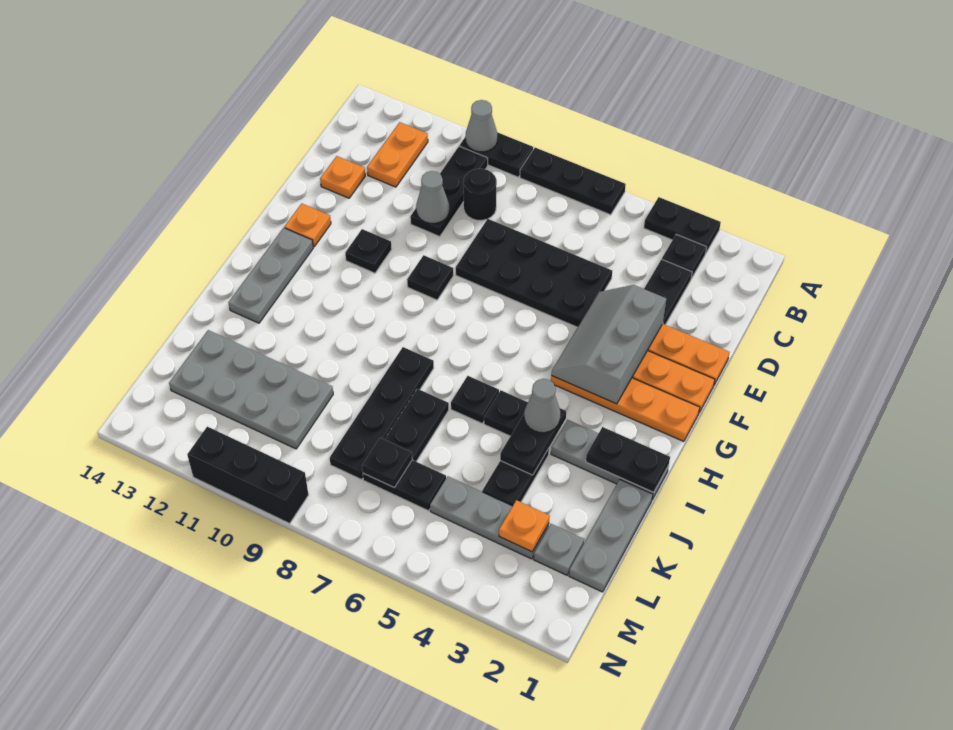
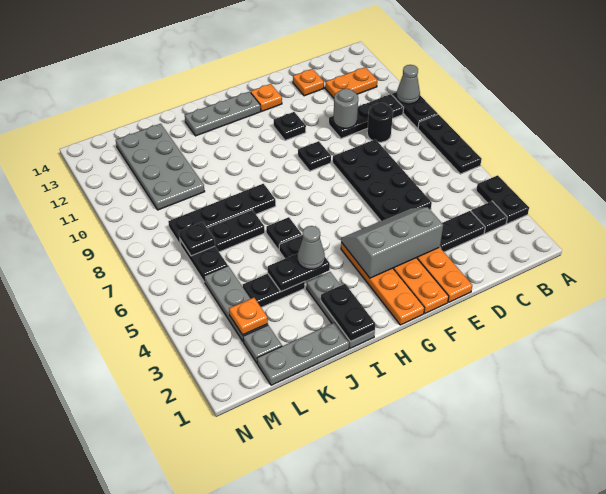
grey cone D10 level 2 -> grey round brick D10 level 2
black brick N9:N11 level 1 -> none

